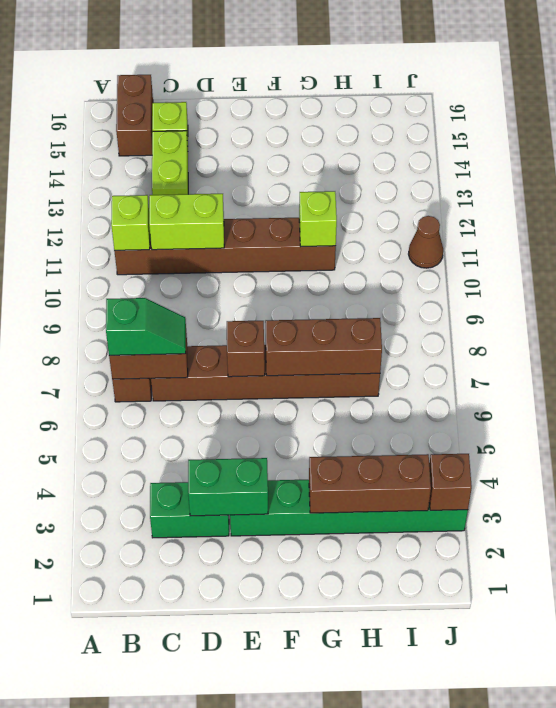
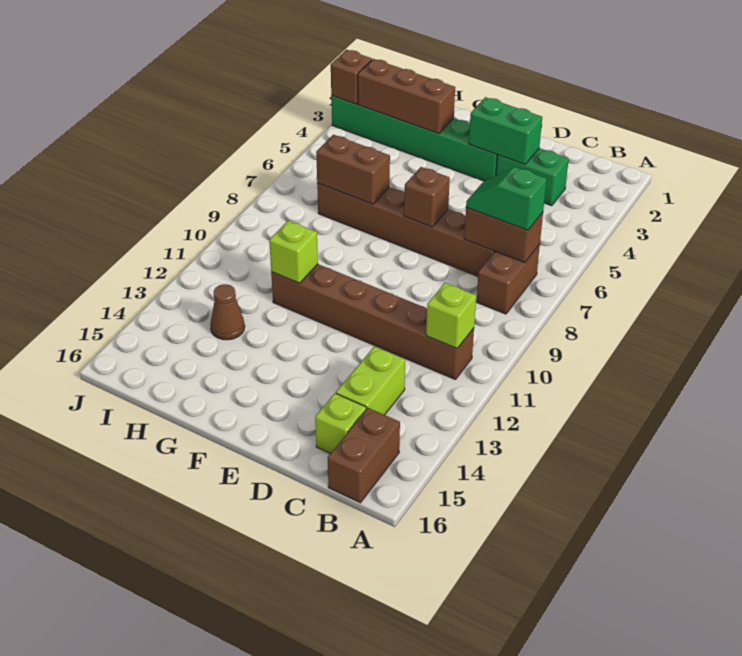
lime brick C11:D11 level 2 -> none
brown brick F7:H7 level 2 -> brown brick G7:H7 level 2
brown cone J11 level 1 -> brown cone H13 level 1

